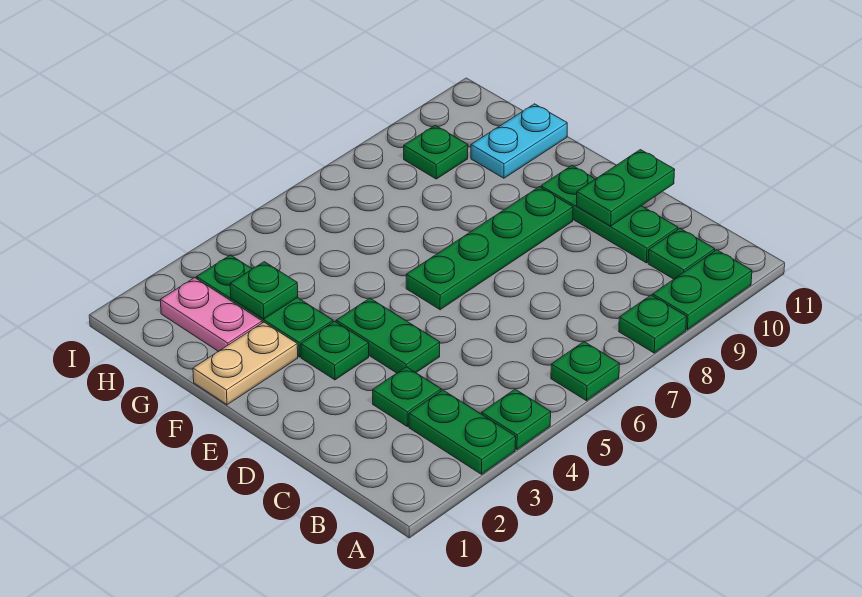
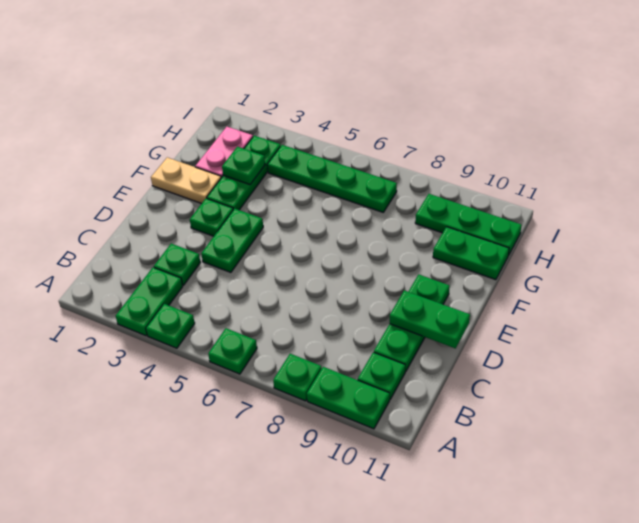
green plate E6:E9 level 1 -> green plate H4:H7 level 1
cyan plate G10:G11 level 1 -> green plate G10:G11 level 1
green plate H9 level 1 -> green plate H9:H11 level 1

